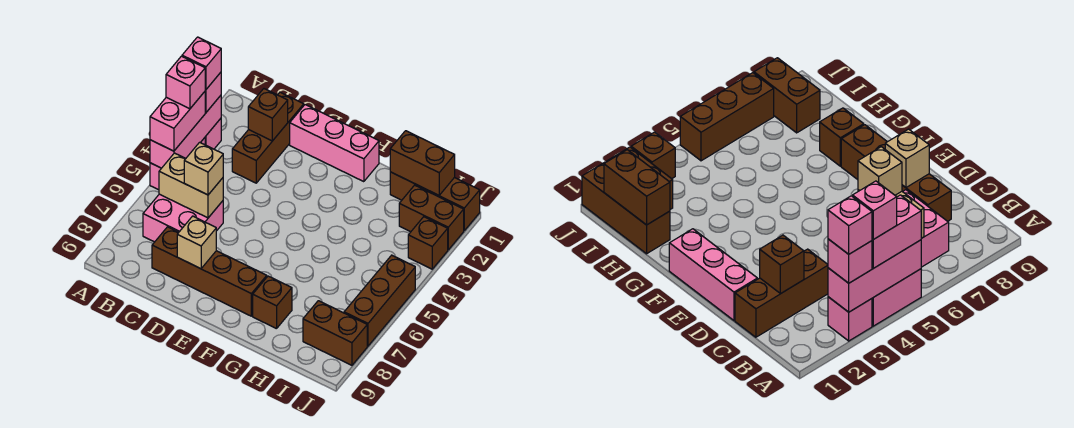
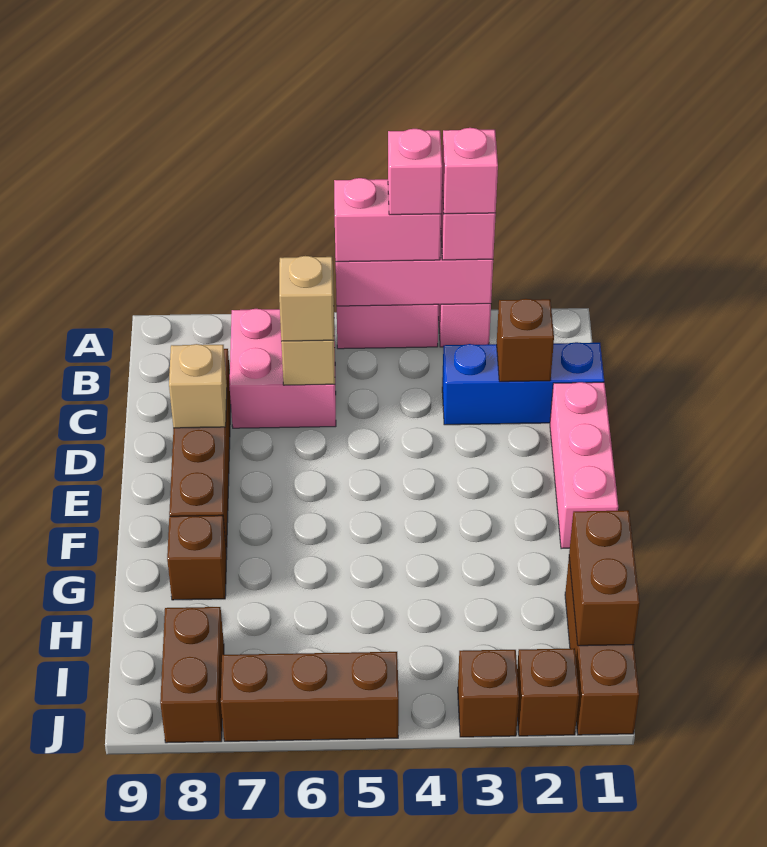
brown brick C1:C3 level 1 -> blue brick C1:C3 level 1
brown brick I2:J2 level 1 -> brown brick J2 level 1

